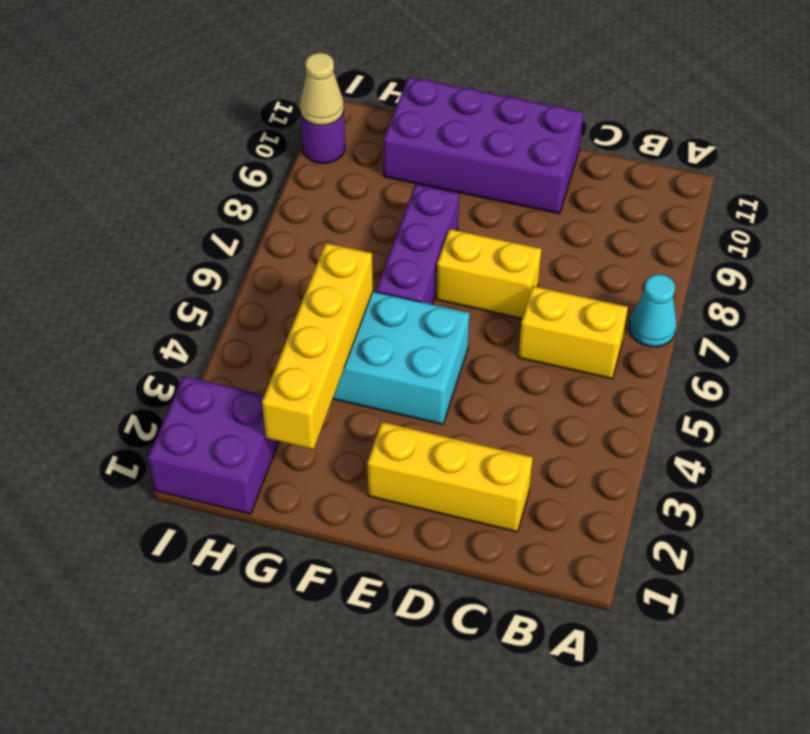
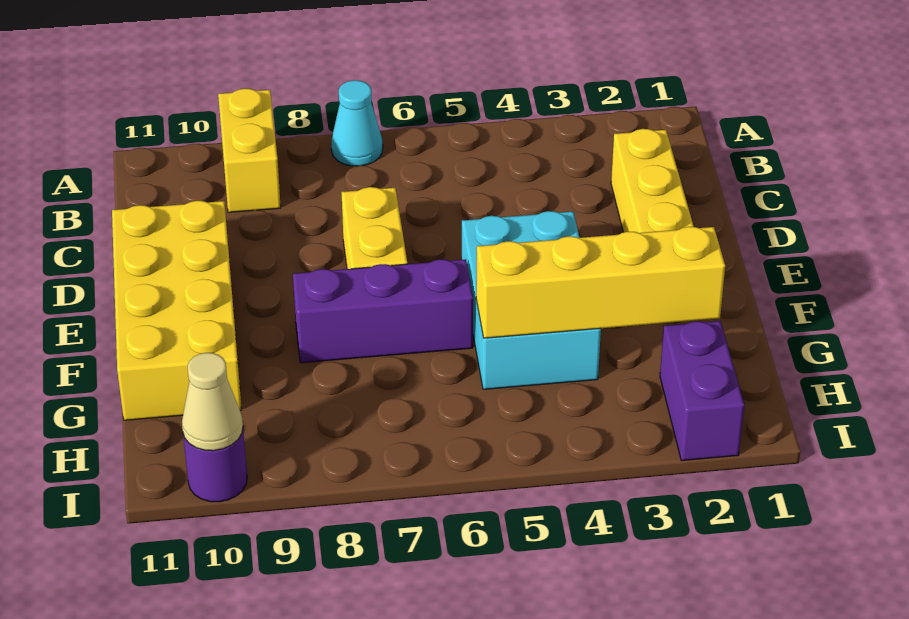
yellow brick B6:C6 level 1 -> yellow brick A9:B9 level 1
purple brick D10:G11 level 1 -> yellow brick D10:G11 level 1
purple brick H1:I2 level 1 -> purple brick H2:I2 level 1

